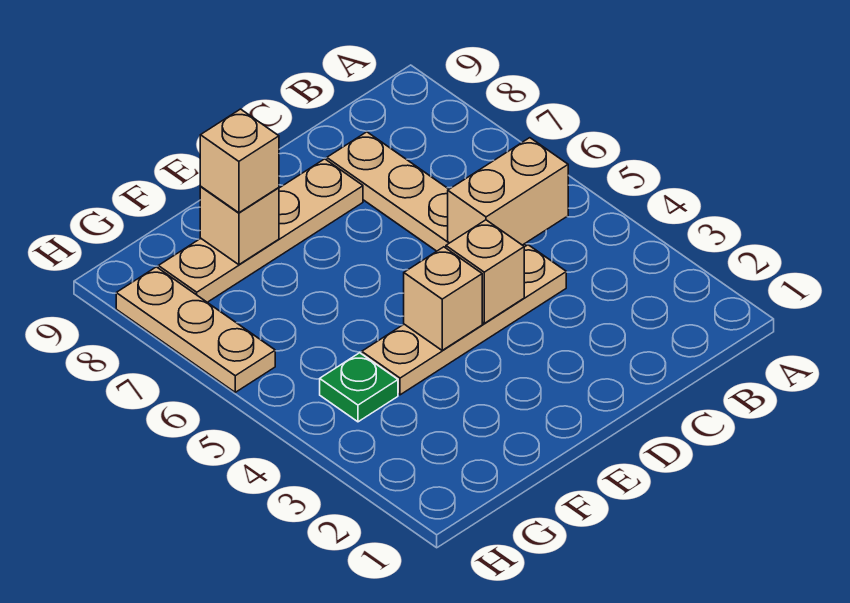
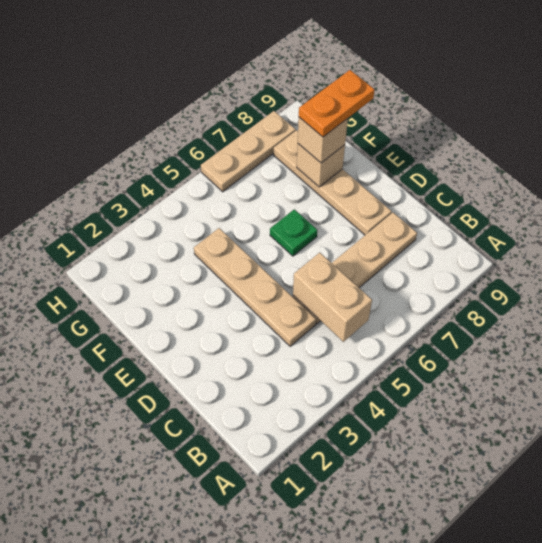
tan brick D4 level 2 -> none
tan brick E4 level 2 -> none
none -> orange plate F8:F9 level 4
green plate G4 level 1 -> green plate E6 level 1

